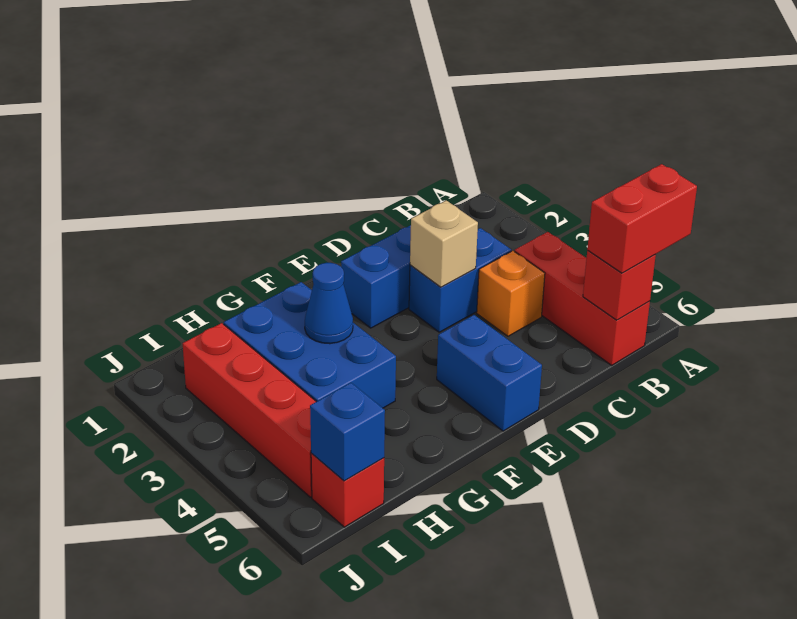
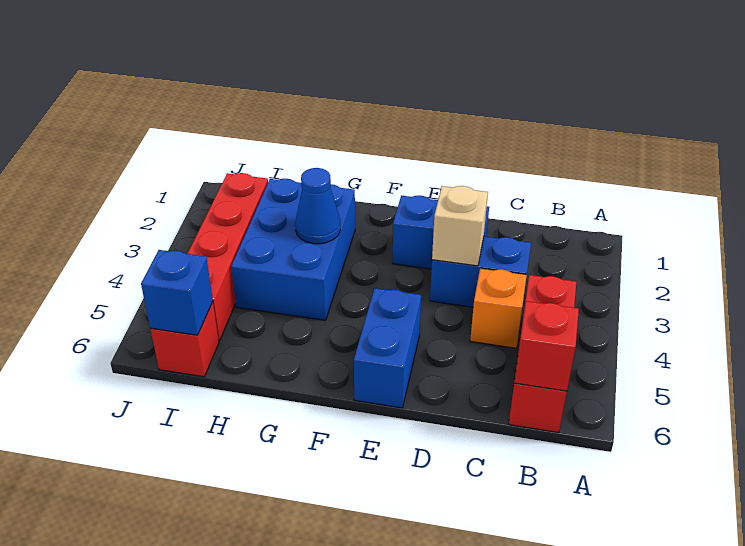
red brick A6:B6 level 3 -> none

